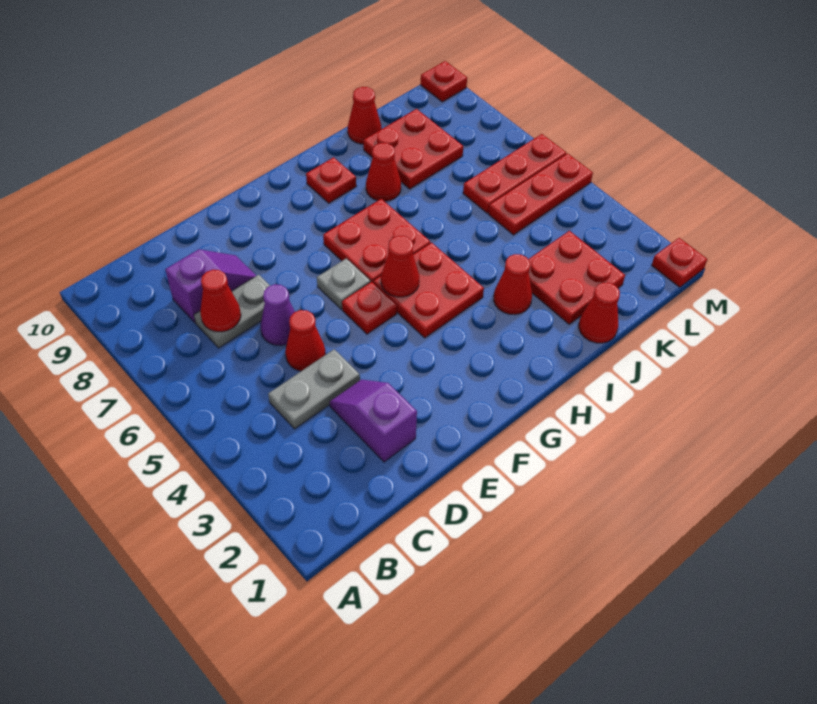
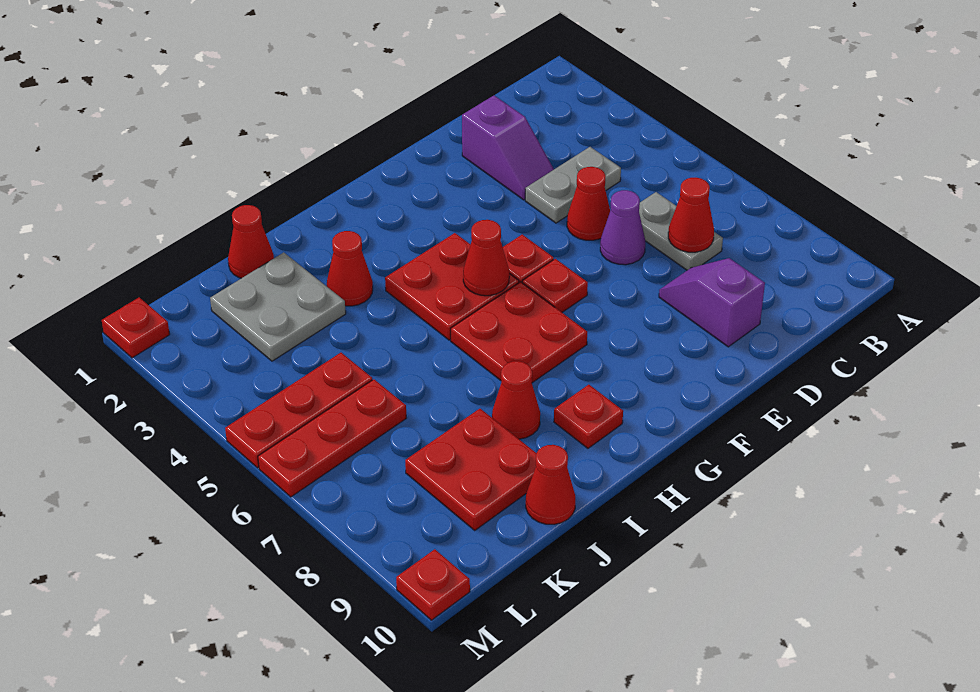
grey plate C7:D7 level 1 -> grey plate C6:C7 level 1
purple slope C8:D8 level 1 top C -> purple slope D8:D9 level 1 top 9
grey plate F6 level 1 -> red plate F6 level 1
red plate J2:K3 level 1 -> grey plate J2:K3 level 1

